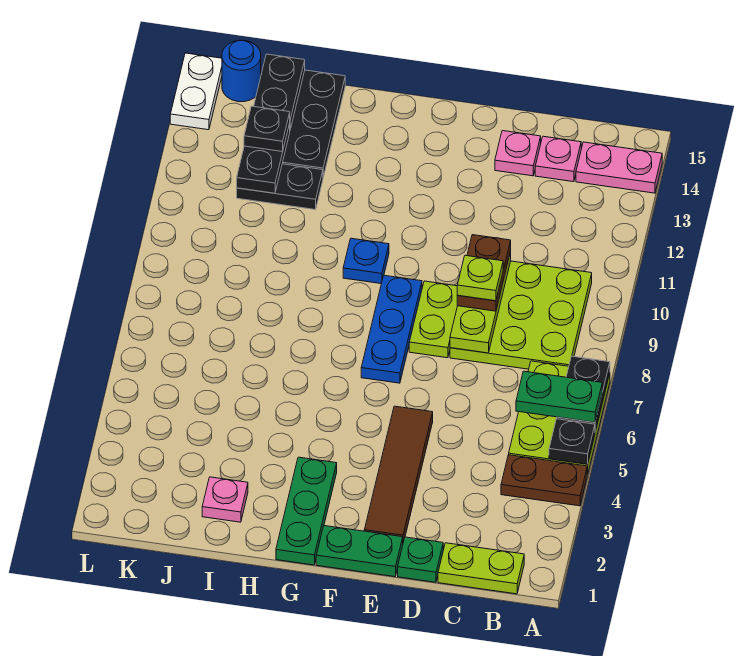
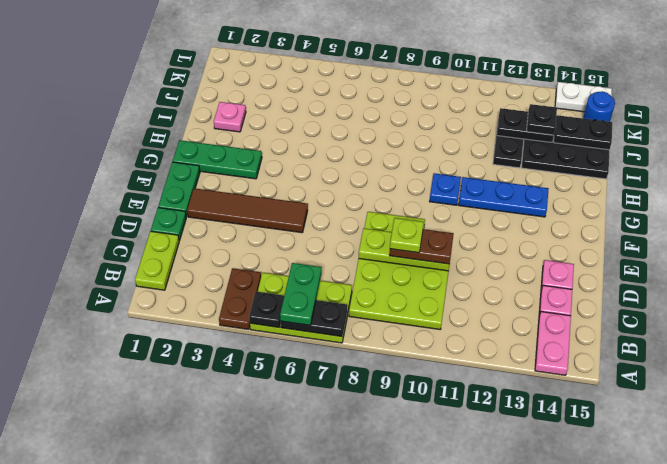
blue plate F7:F9 level 1 -> blue plate G11:G13 level 1

